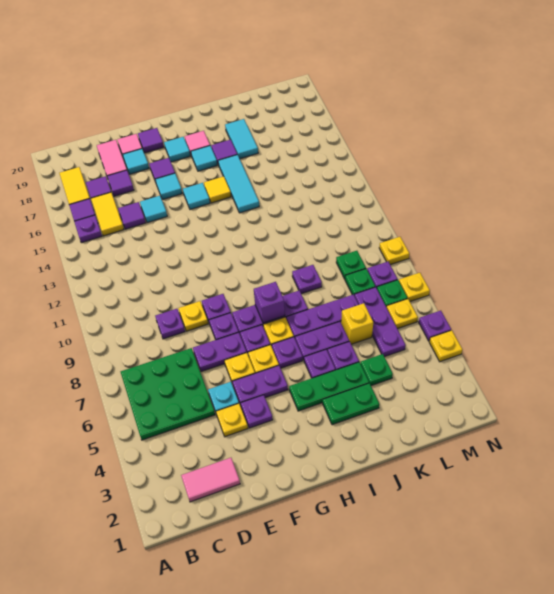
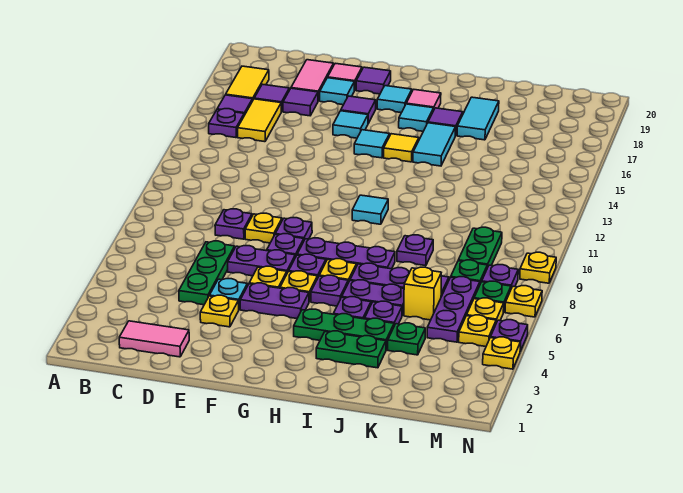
green plate B5:D7 level 1 -> green plate D5:D7 level 1
purple tile D15 level 1 -> none
cyan tile E15 level 1 -> cyan tile H11 level 1
purple plate F4 level 1 -> none
purple brick H8 level 2 -> none
cyan tile I14:I16 level 1 -> cyan tile I15:I16 level 1
green plate L9 level 1 -> green plate L9:L10 level 1
none -> yellow plate M5 level 1

